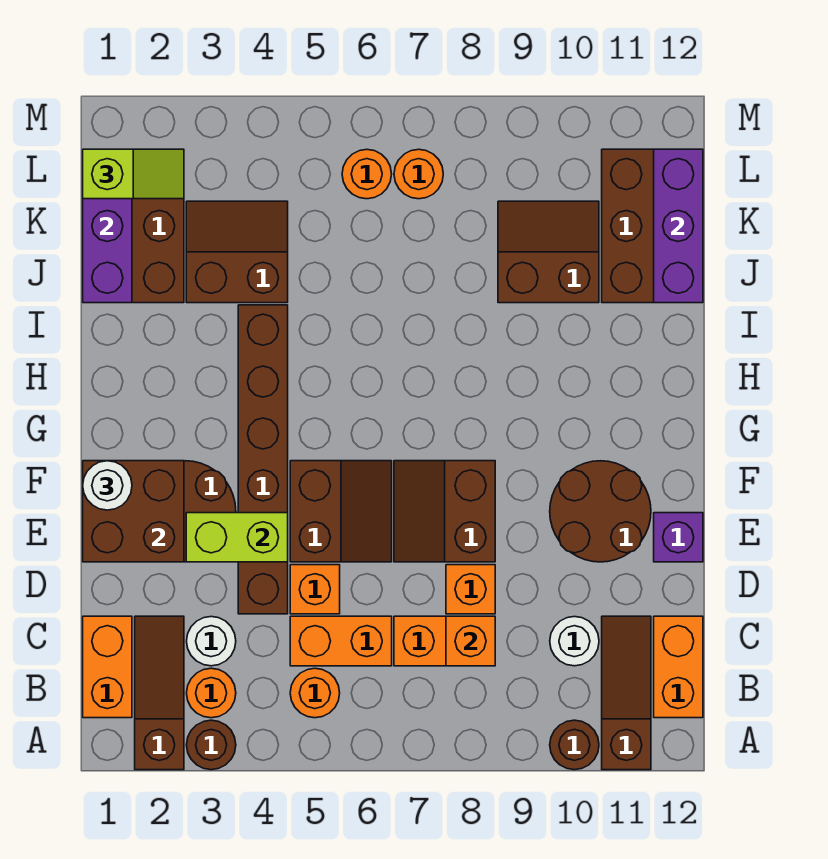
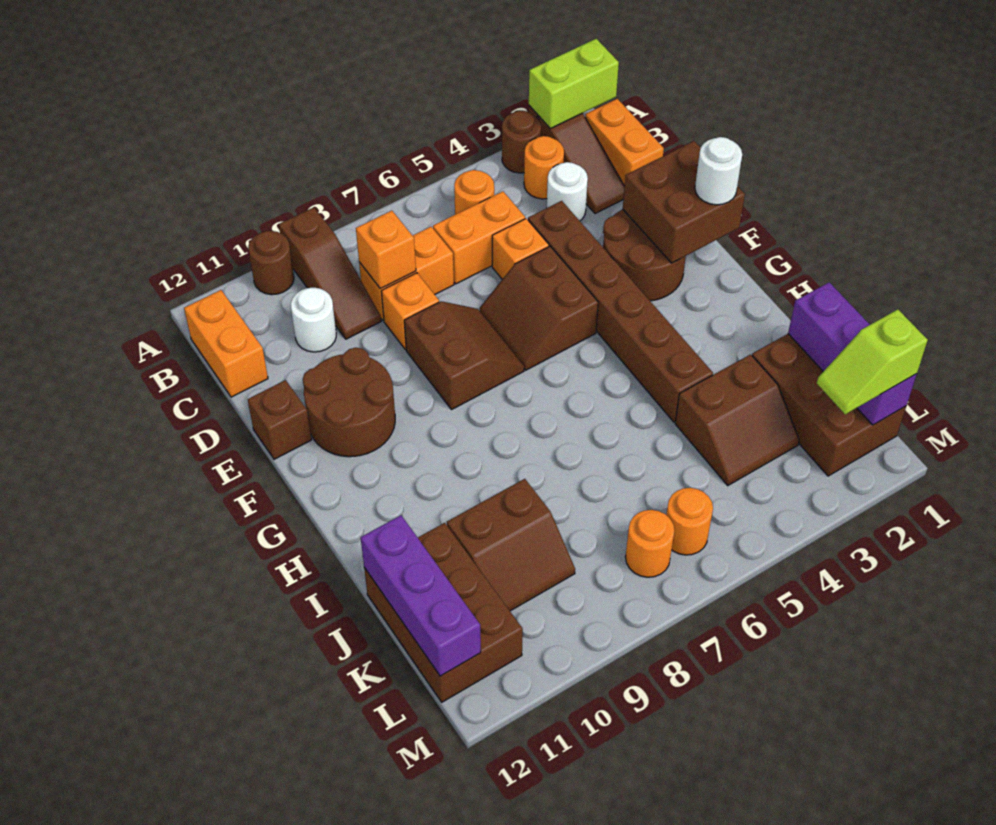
brown slope A11:C11 level 1 top A -> brown slope A9:C9 level 1 top A
lime brick E3:E4 level 2 -> lime brick A1:A2 level 2
purple brick E12 level 1 -> brown brick E12 level 1

